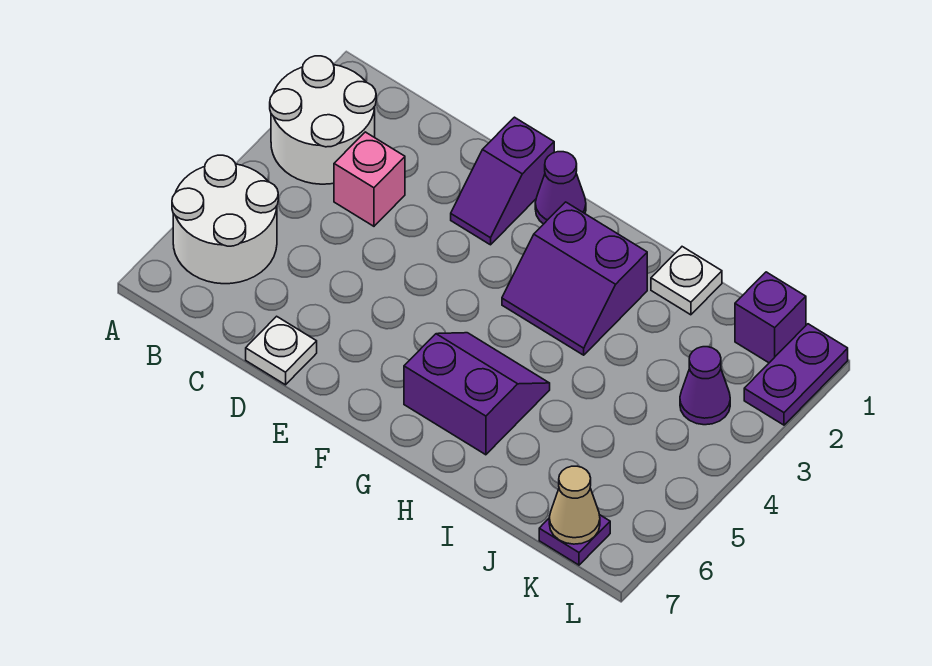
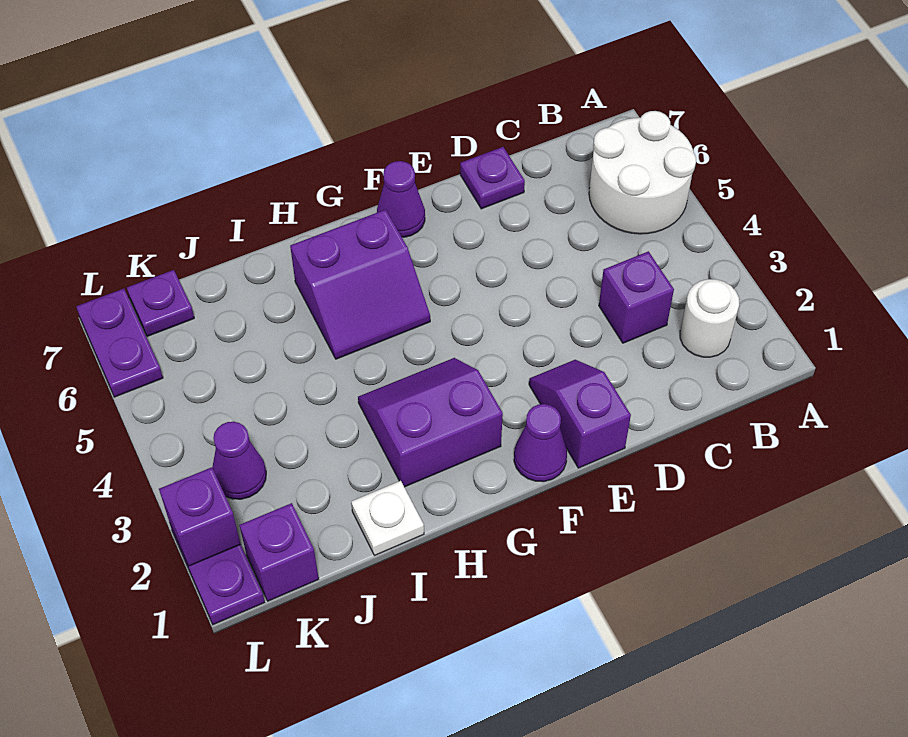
white round brick A2:B3 level 1 -> white round brick B2 level 1
pink brick C3 level 1 -> purple brick C3 level 1
white plate D7 level 1 -> purple plate D7 level 1
none -> purple cone F7 level 1
tan cone K7 level 2 -> none
none -> purple brick L2 level 2
none -> purple plate L6:L7 level 1

